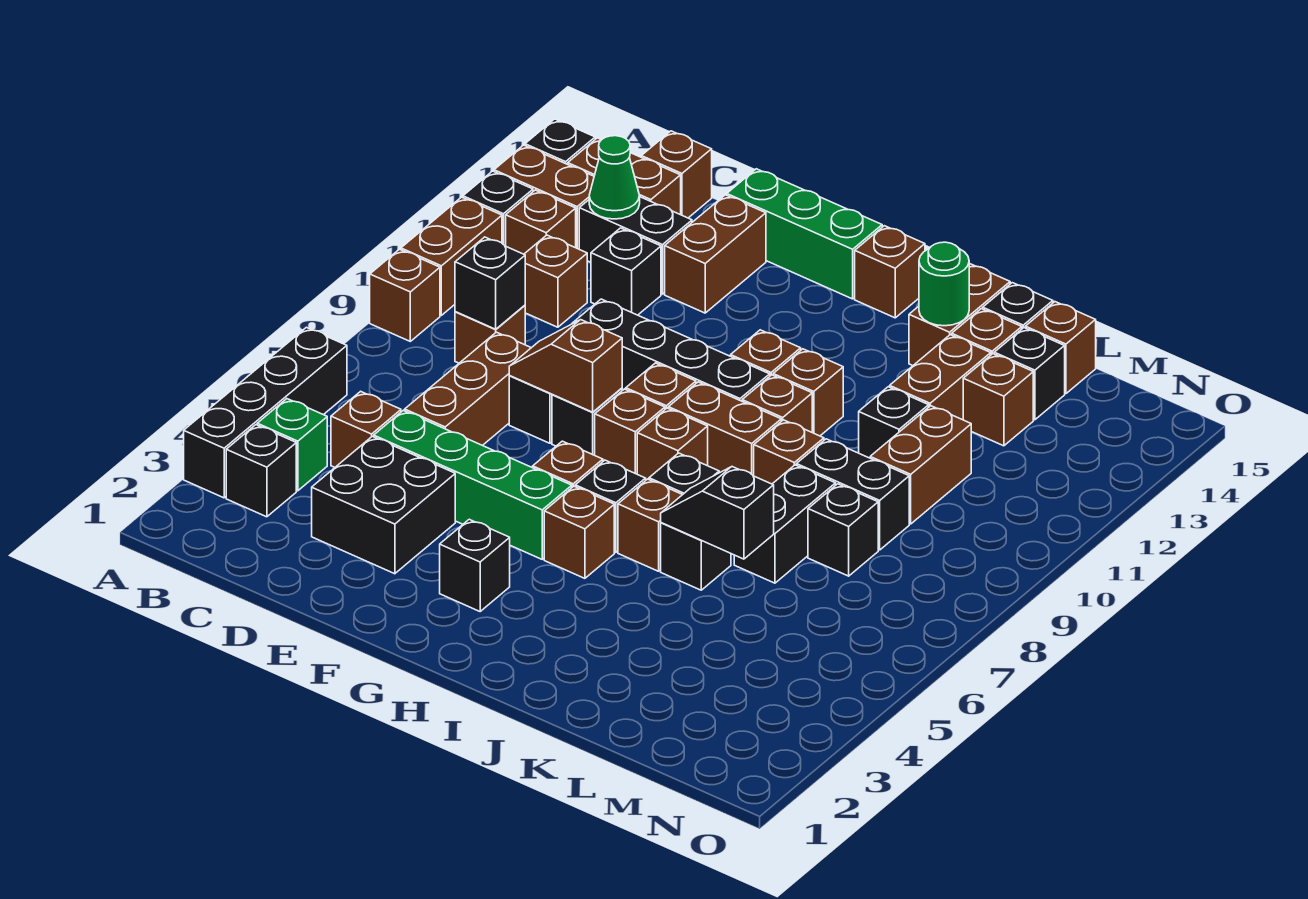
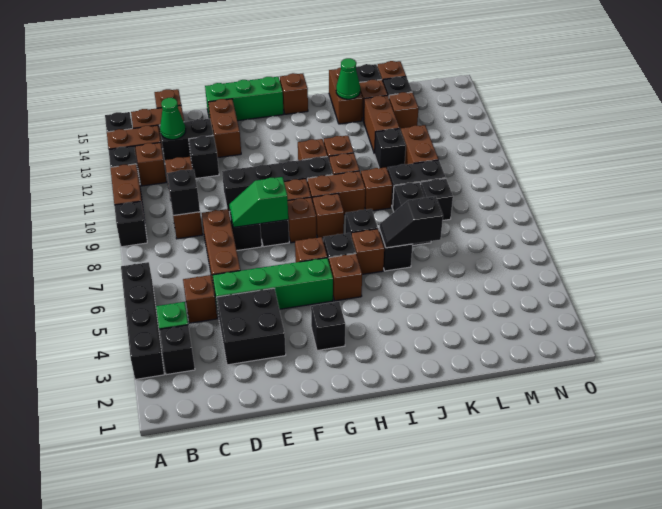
brown brick A9 level 1 -> black brick A9 level 1
brown slope E8:F8 level 2 top F -> green slope E8:F8 level 2 top F
green round brick J14 level 2 -> green cone J14 level 2

